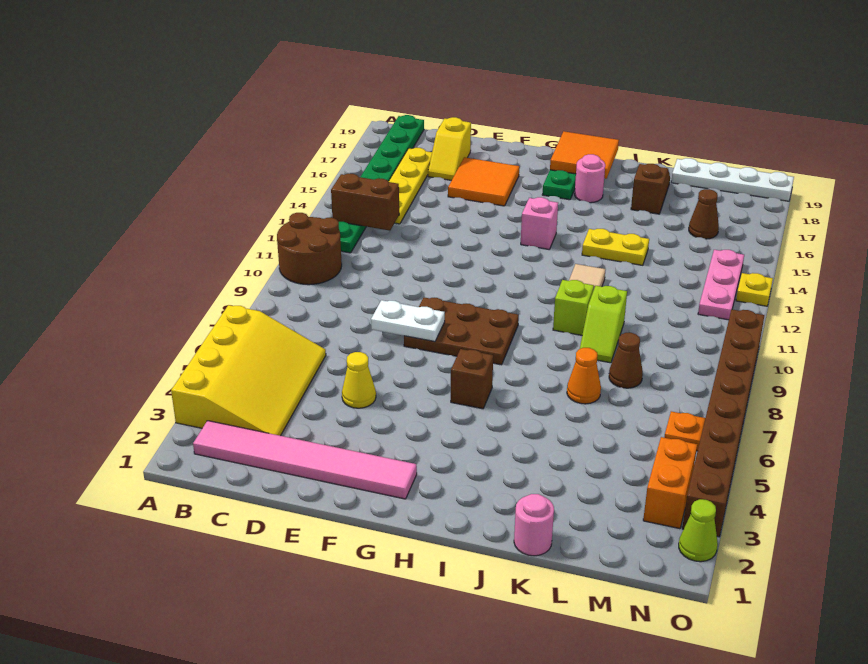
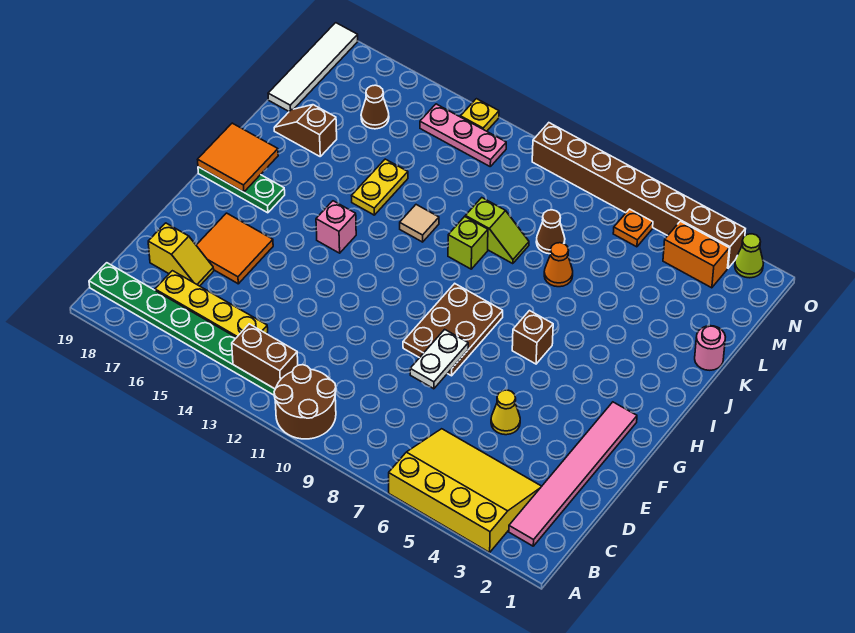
brown brick B13:C13 level 2 -> brown brick B12:B13 level 2
pink round brick I17 level 1 -> none
white plate L19:O19 level 1 -> white tile L19:O19 level 1

